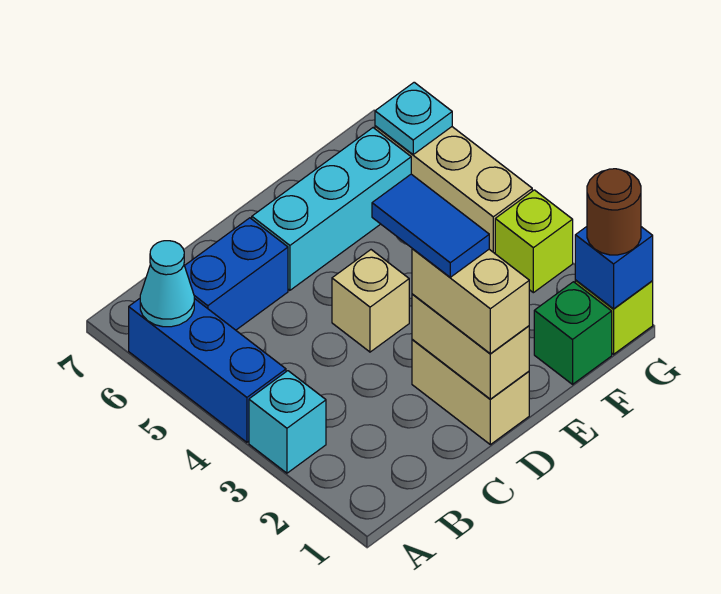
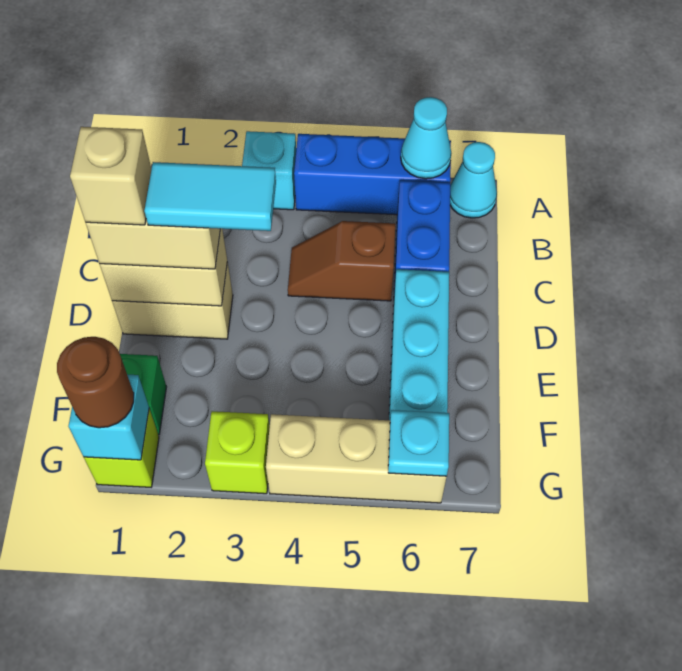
none -> cyan cone A7 level 1
none -> brown slope C4:C5 level 1 top 5
blue tile D2:D3 level 4 -> cyan tile D2:D3 level 4
tan brick D4 level 1 -> tan brick D1 level 4
blue brick G1 level 2 -> cyan brick G1 level 2

